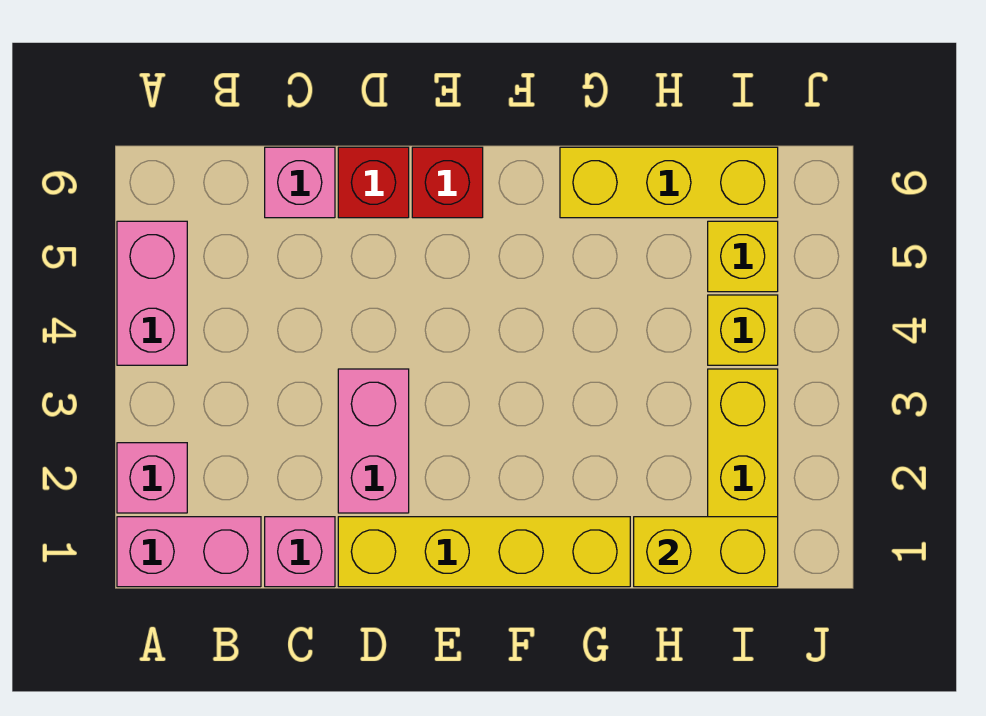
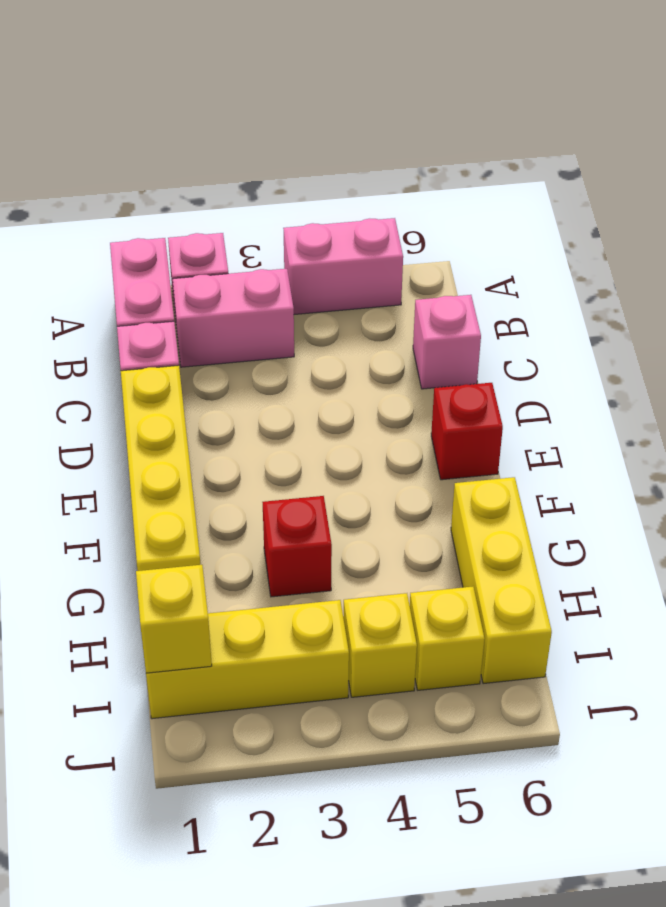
pink brick D2:D3 level 1 -> pink brick B2:B3 level 1
red brick D6 level 1 -> red brick G3 level 1
yellow brick H1:I1 level 2 -> yellow brick I1 level 2

